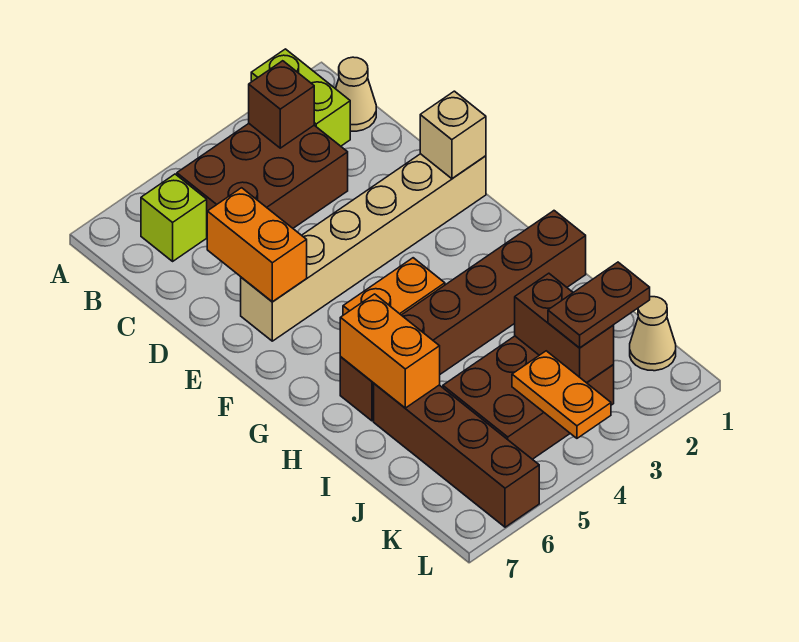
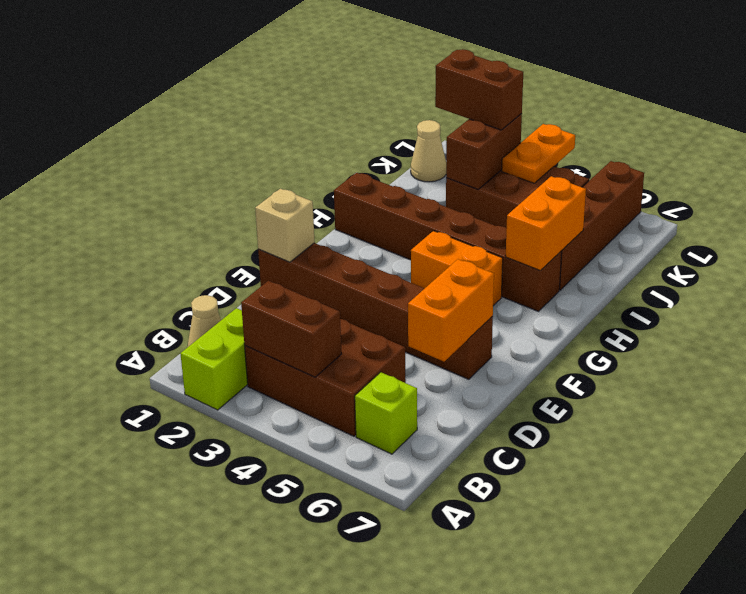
brown brick B3 level 2 -> brown brick B3:B4 level 2
tan brick E1:E6 level 1 -> brown brick E1:E6 level 1
brown plate K2:K3 level 3 -> brown brick K2:K3 level 3

